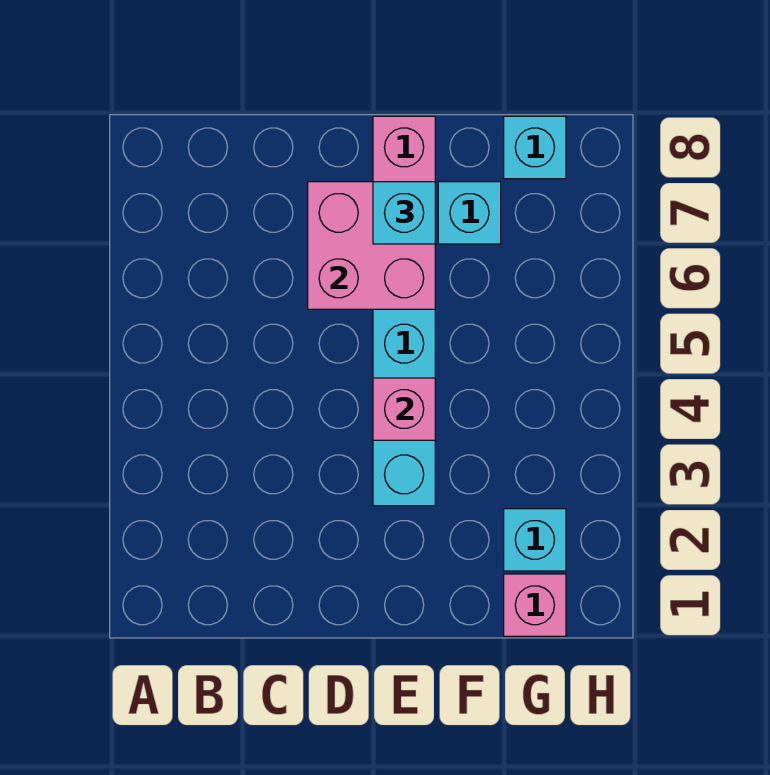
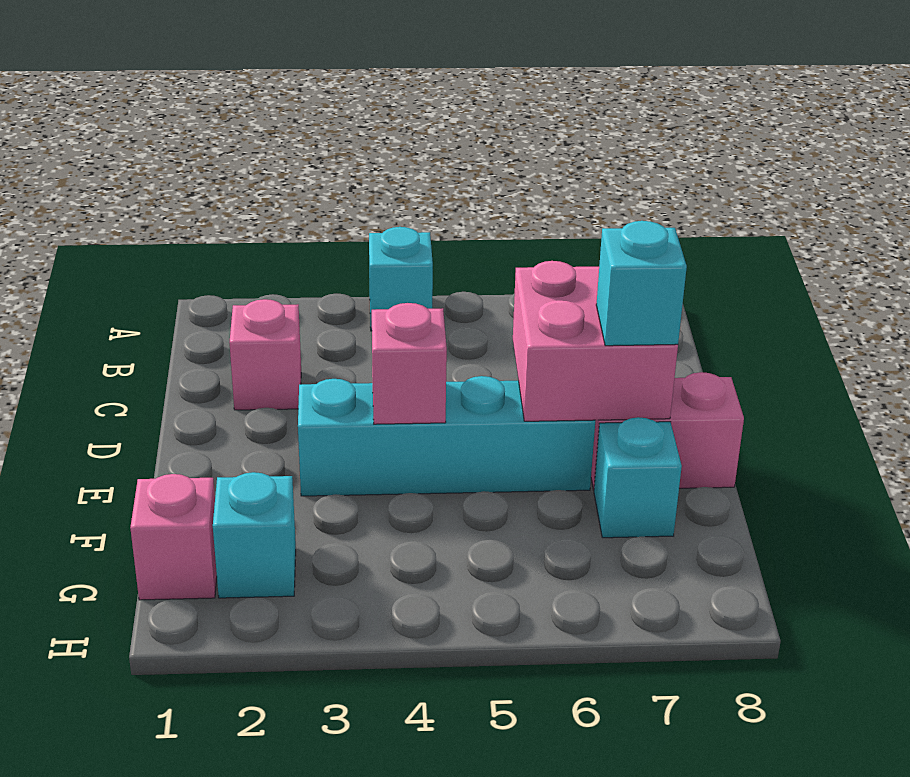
none -> pink brick C2 level 1
cyan brick G8 level 1 -> cyan brick A4 level 1

